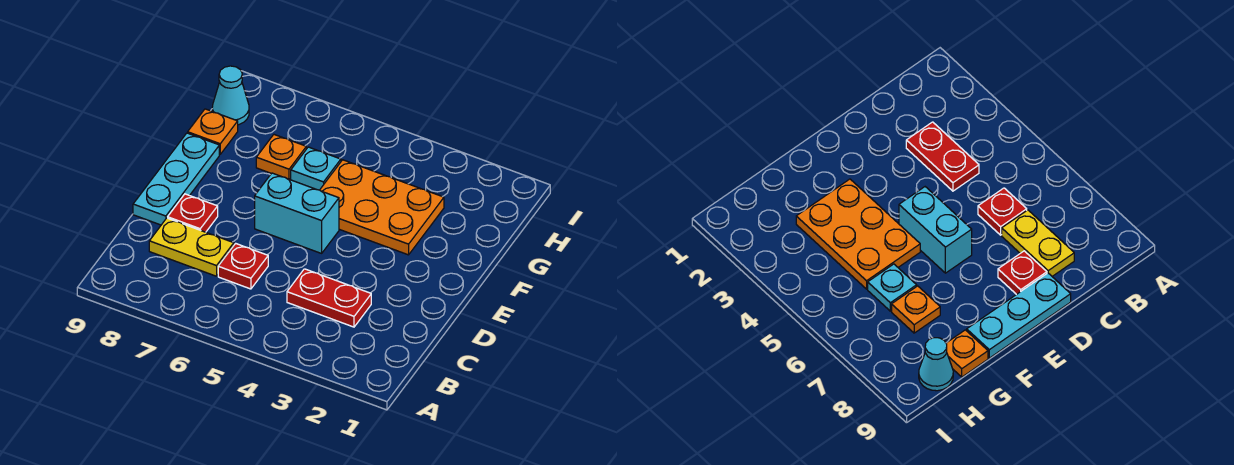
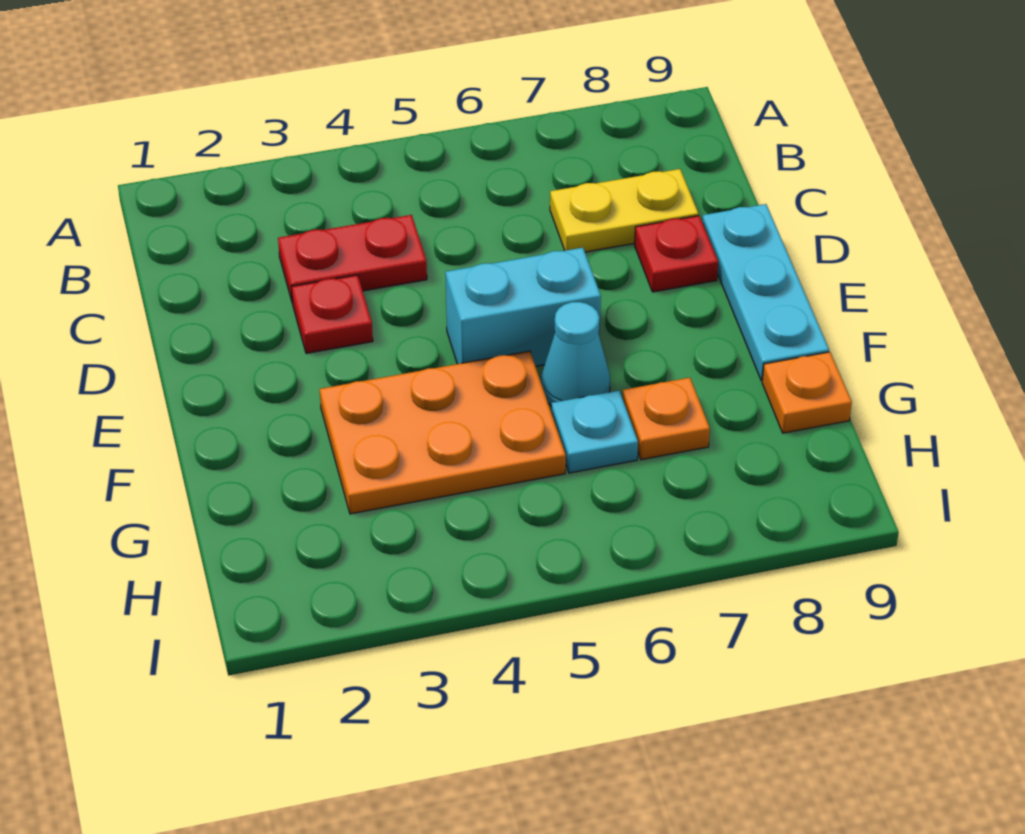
red plate C6 level 1 -> red plate D3 level 1
cyan cone H9 level 1 -> cyan cone F6 level 1

